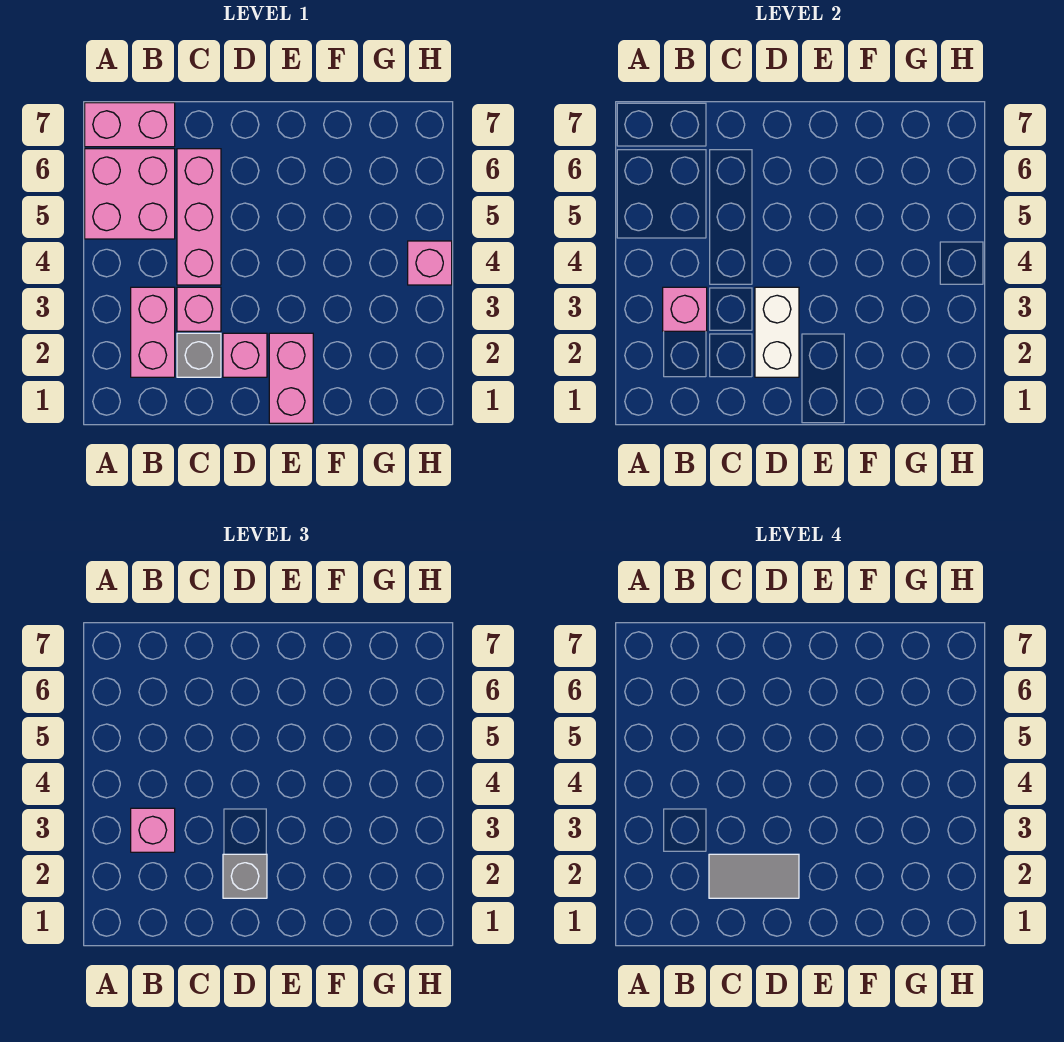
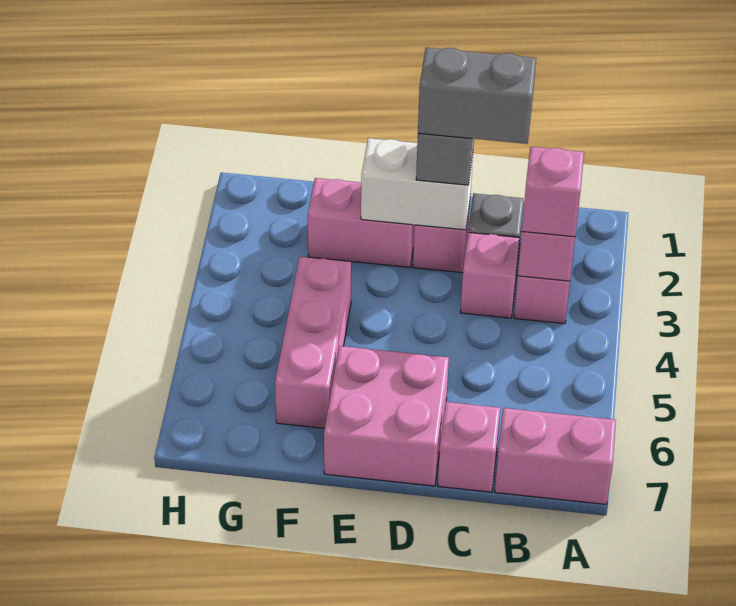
pink brick A5:B6 level 1 -> pink brick D6:E7 level 1
grey tile C2:D2 level 4 -> grey brick C2:D2 level 4
pink brick C4:C6 level 1 -> pink brick F4:F6 level 1
white brick D2:D3 level 2 -> white brick D2:E2 level 2
pink brick E1:E2 level 1 -> pink brick E2:F2 level 1
pink brick H4 level 1 -> pink brick C7 level 1

